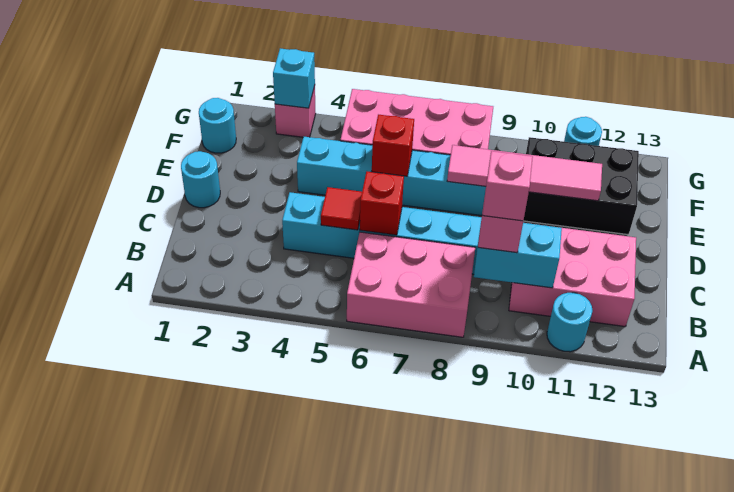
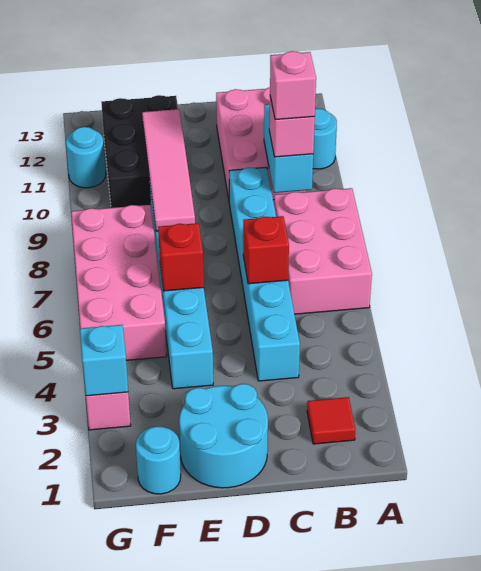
red tile C5 level 2 -> red tile B2 level 1
cyan round brick D1 level 1 -> cyan round brick D1:E2 level 1

